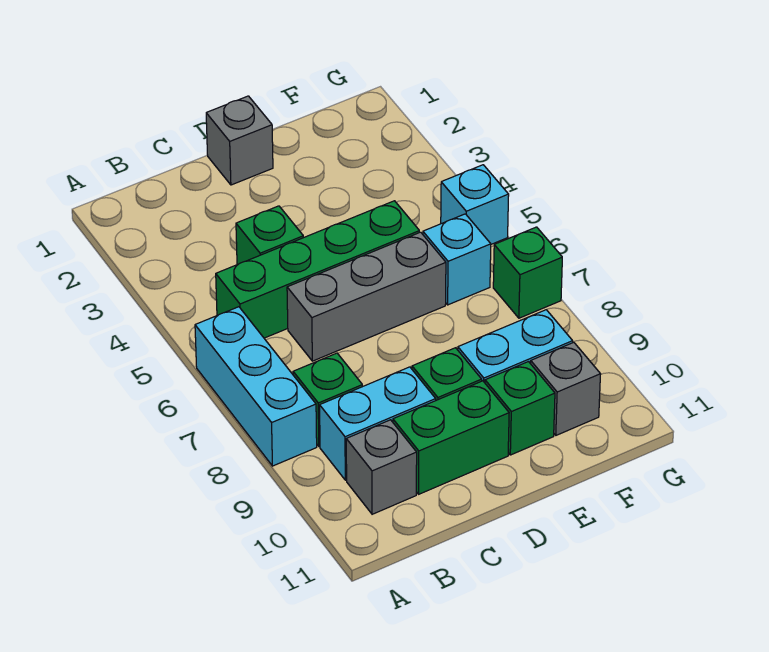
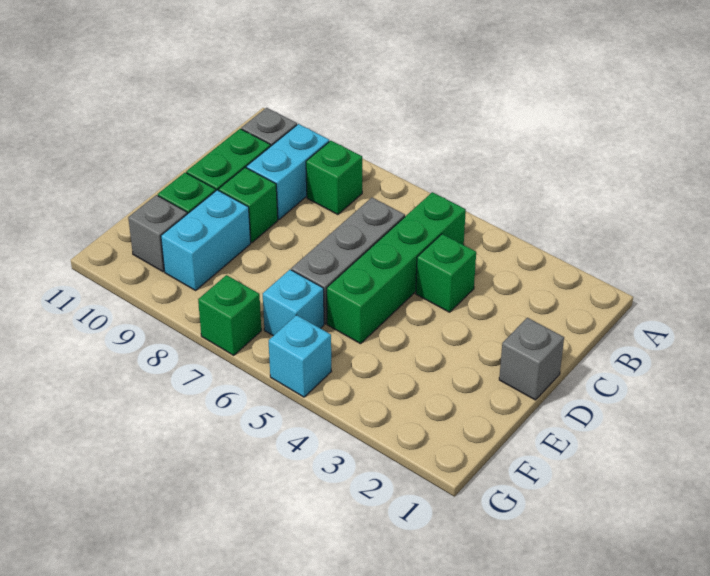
cyan brick A6:A8 level 1 -> none

